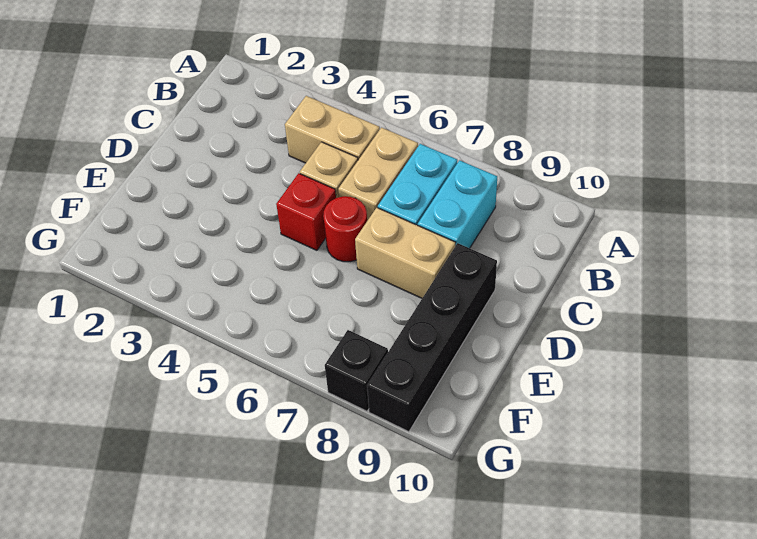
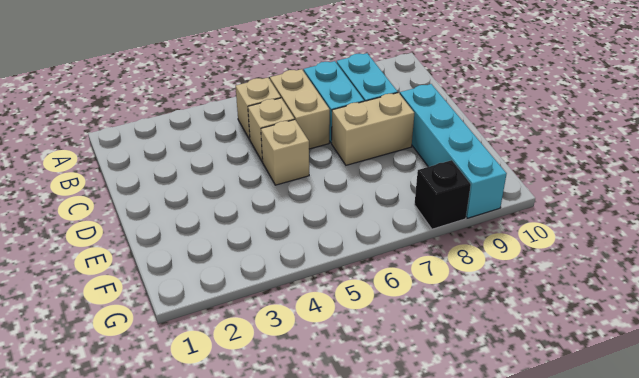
tan brick B4:B5 level 1 -> tan brick B5 level 1
red brick D5 level 1 -> tan brick D5 level 1
red round brick D6 level 1 -> none
black brick D9:G9 level 1 -> cyan brick D9:G9 level 1

